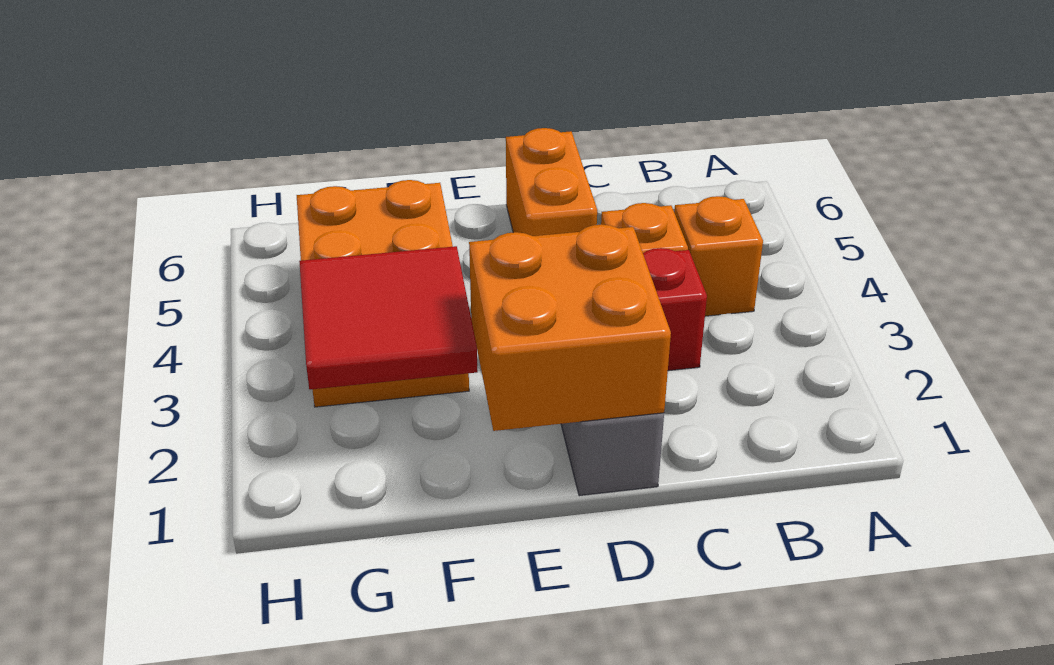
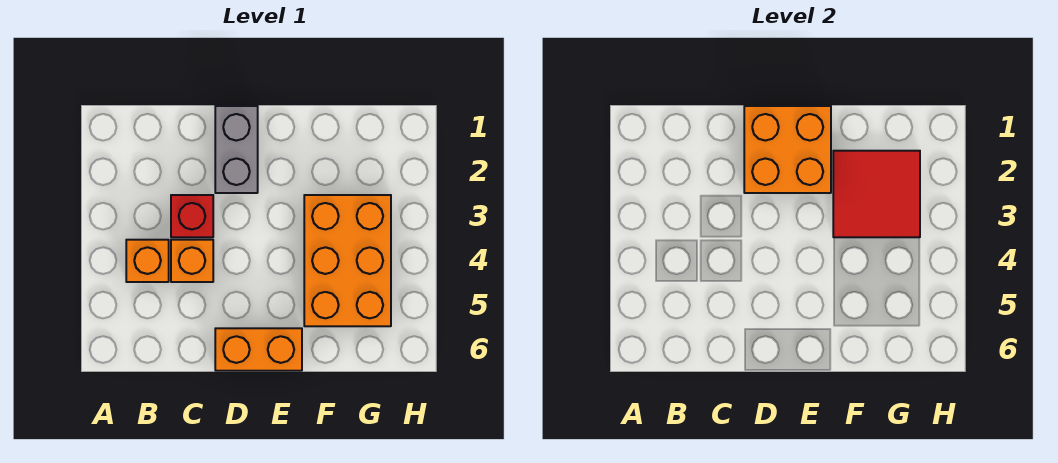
orange brick D5:D6 level 1 -> orange brick D6:E6 level 1

